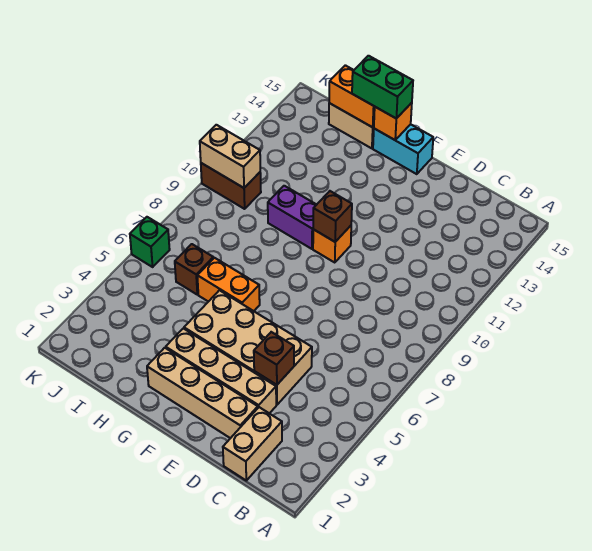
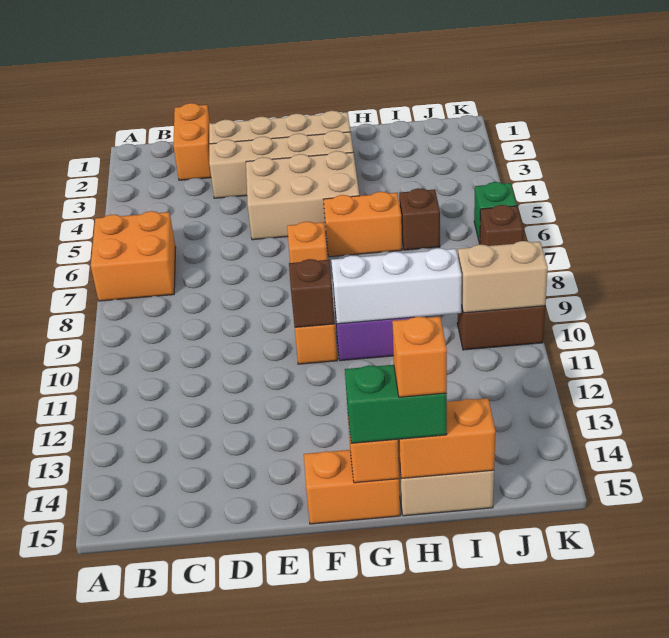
none -> orange brick A6:B7 level 1
tan brick C1:C2 level 1 -> orange brick C1:C2 level 1
tan brick D4:G5 level 1 -> tan brick E4:G5 level 1
brown brick D4 level 2 -> brown brick K7 level 1
none -> orange brick F7 level 1
cyan brick F15:G15 level 1 -> orange brick F15:G15 level 1
none -> white brick G10:I10 level 2
none -> orange brick H15 level 4

